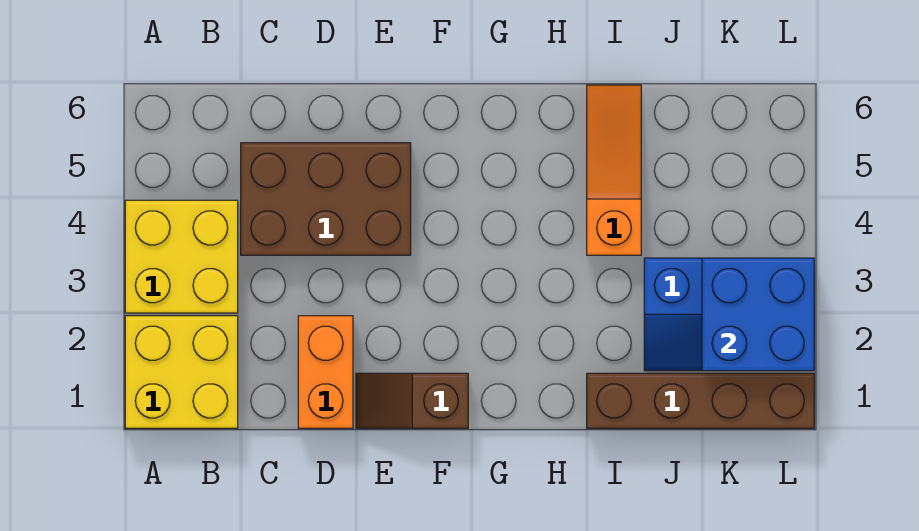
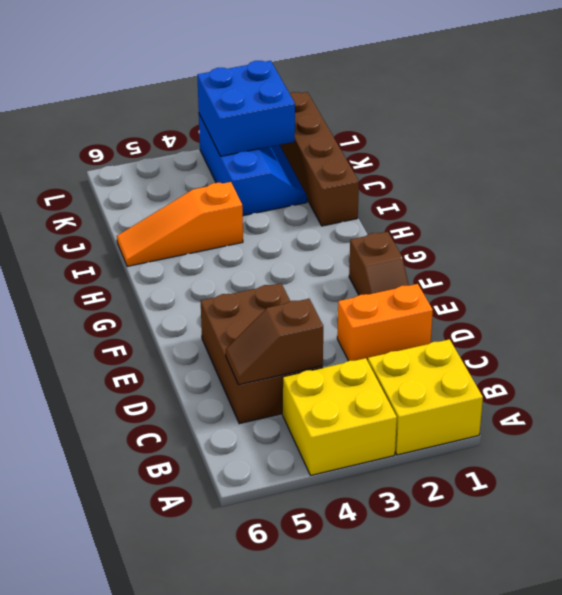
none -> brown slope C4:C5 level 2 top 4

